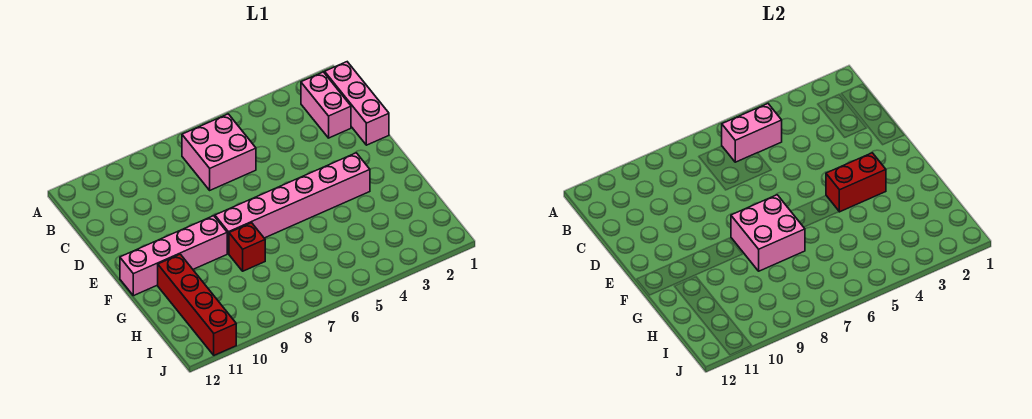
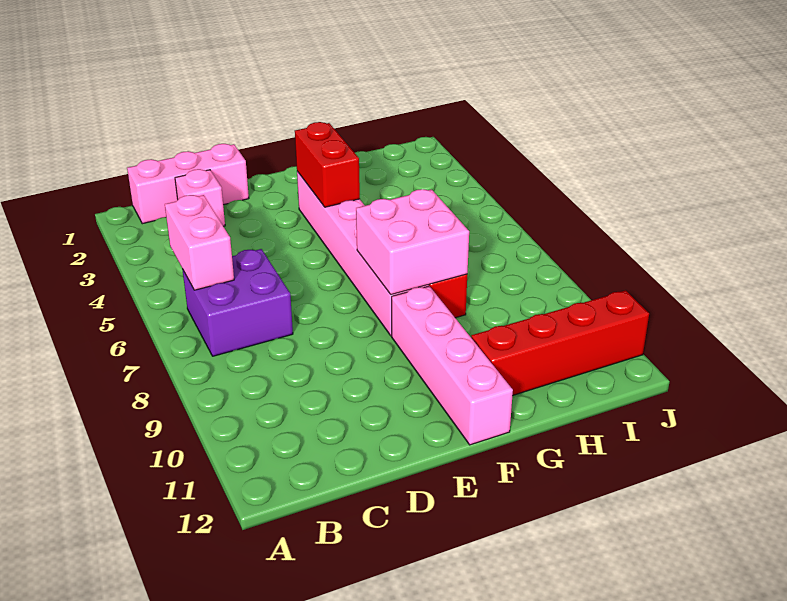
pink brick B2:C2 level 1 -> pink brick C2 level 1
pink brick B6:C7 level 1 -> purple brick B6:C7 level 1

